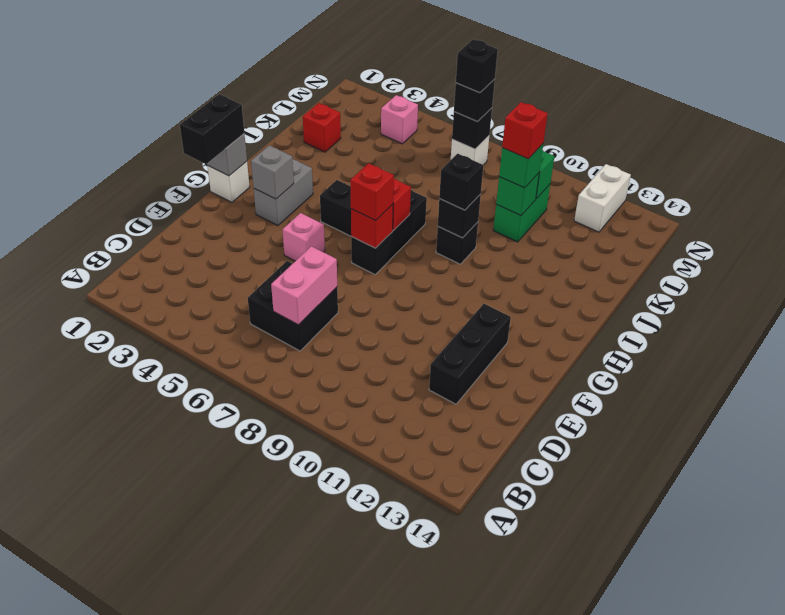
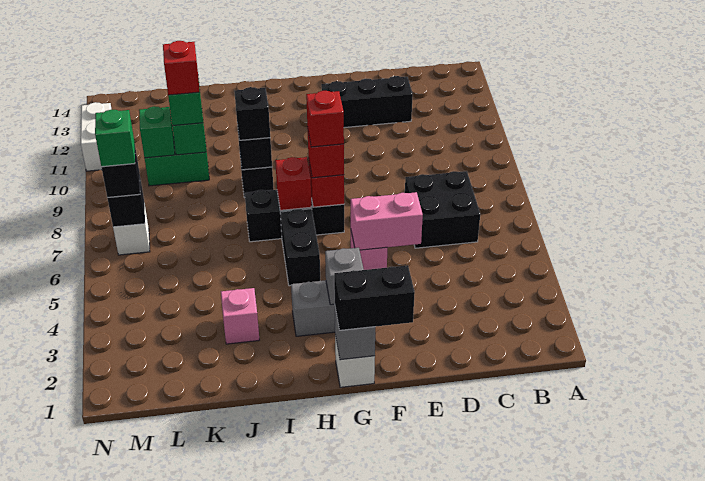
pink brick C7:D7 level 2 -> pink brick E5:F5 level 2
red brick K2 level 1 -> red brick G7 level 4
pink brick M4 level 1 -> pink brick J3 level 1
black brick M7 level 4 -> green brick M7 level 4
white brick M12:N12 level 1 -> white brick N11:N12 level 1

